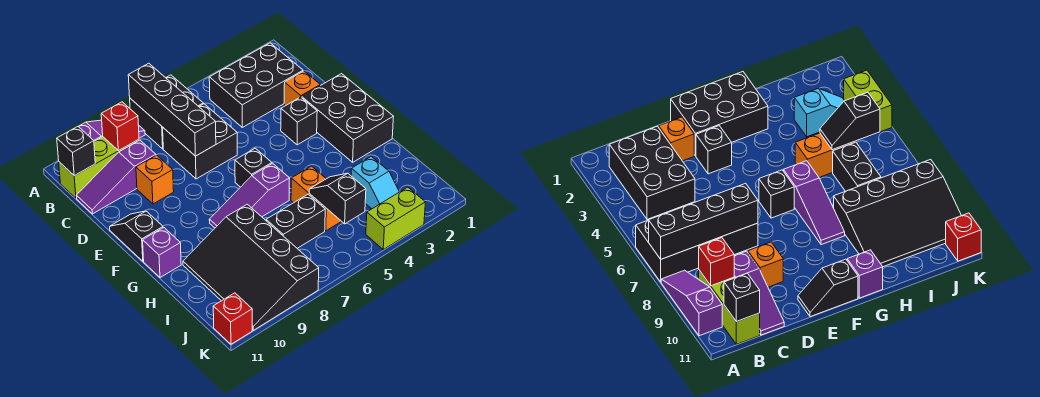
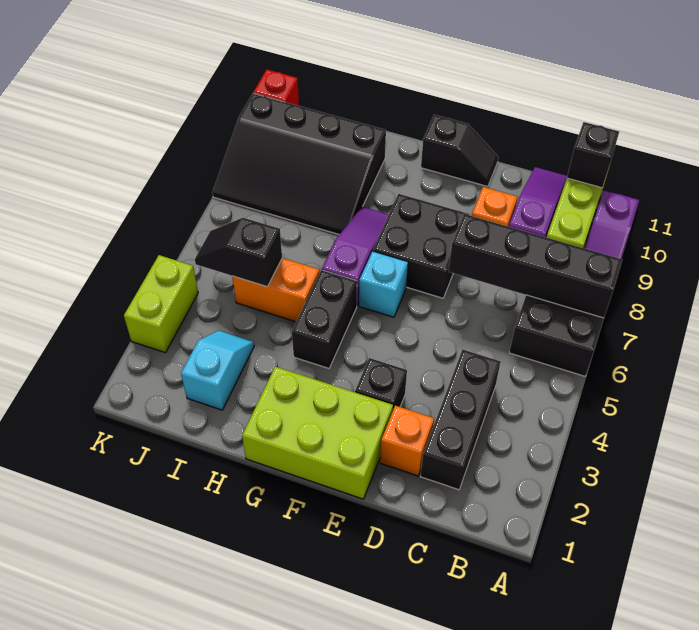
black brick B2:C4 level 1 -> black brick C2:C4 level 1
red brick B9 level 2 -> none
black brick C6:D7 level 1 -> black brick E7:F8 level 1
black brick E1:G2 level 1 -> lime brick E1:G2 level 1
black brick F6 level 1 -> cyan brick F6 level 1
purple brick G11 level 1 -> none
black slope H8:K10 level 1 top 8 -> black slope H8:K10 level 1 top 10
cyan slope I3:J3 level 1 top I -> cyan slope I2:I3 level 1 top 2
black slope I5:J5 level 2 top J -> black slope I5:J5 level 2 top I
black brick I6:I7 level 1 -> black brick G4:G5 level 1

